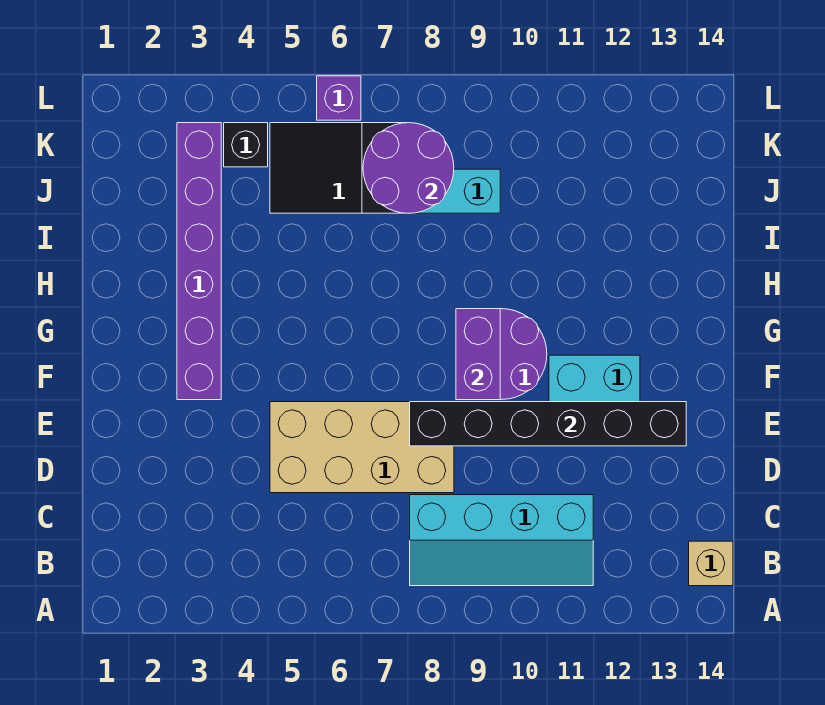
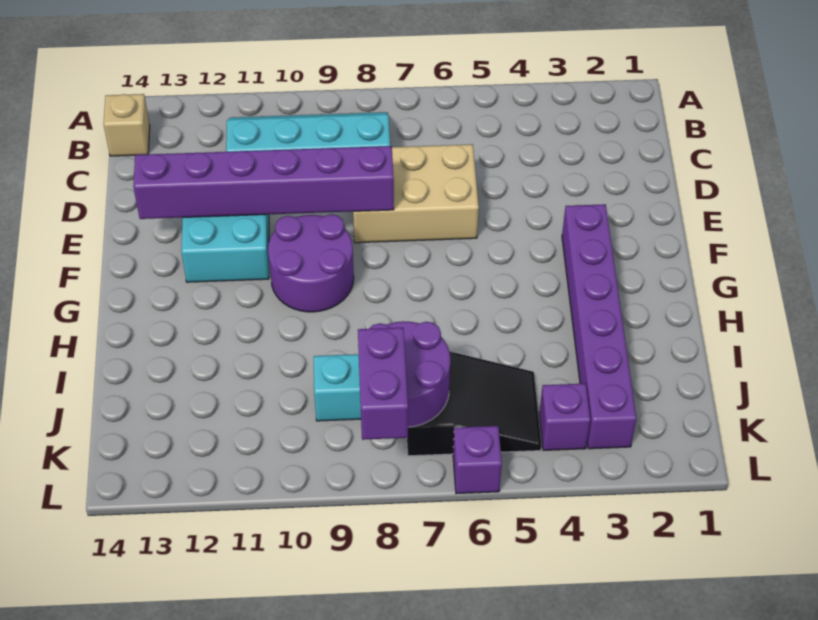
tan brick D5:E8 level 1 -> tan brick D6:E8 level 1
black brick E8:E13 level 2 -> purple brick E8:E13 level 2
purple brick F9:G9 level 2 -> purple brick K8:L8 level 3
black brick K4 level 1 -> purple brick K4 level 1

